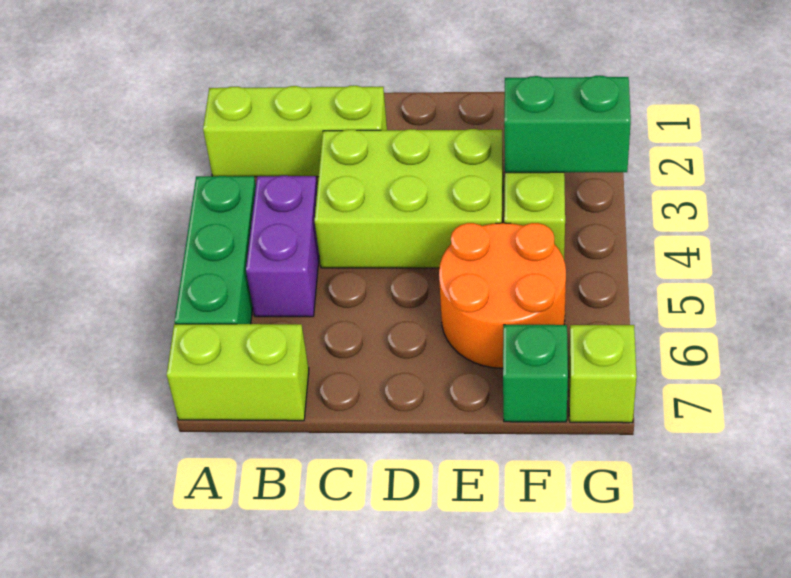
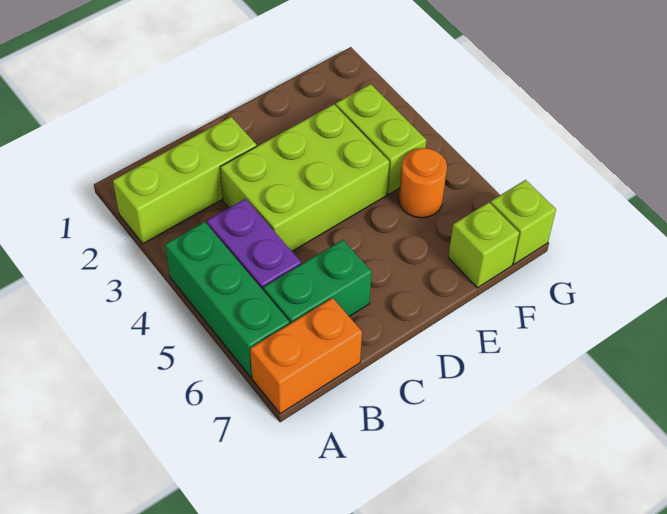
lime brick A7:B7 level 1 -> orange brick A7:B7 level 1
orange round brick E5:F6 level 1 -> orange round brick F5 level 1
green brick F3:G3 level 2 -> green brick B6:C6 level 1
green brick F7 level 1 -> lime brick F7 level 1

